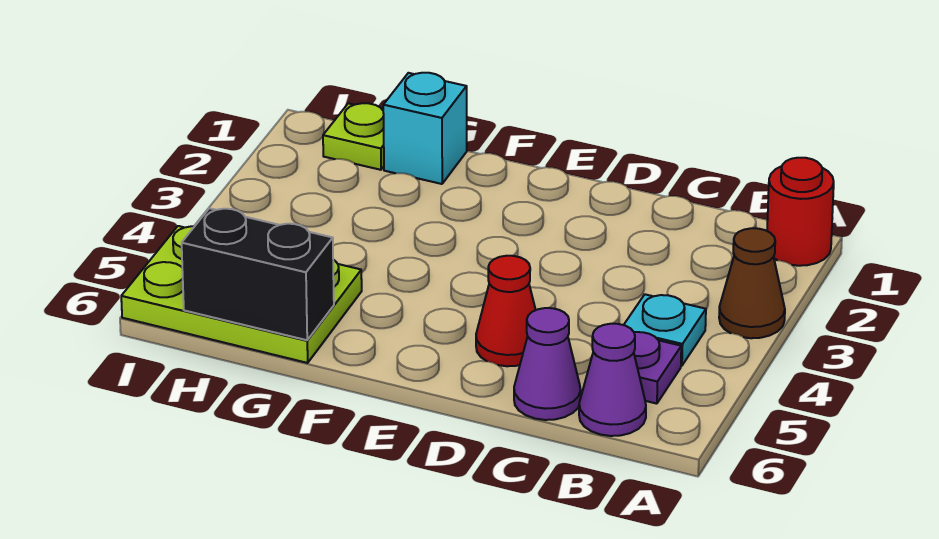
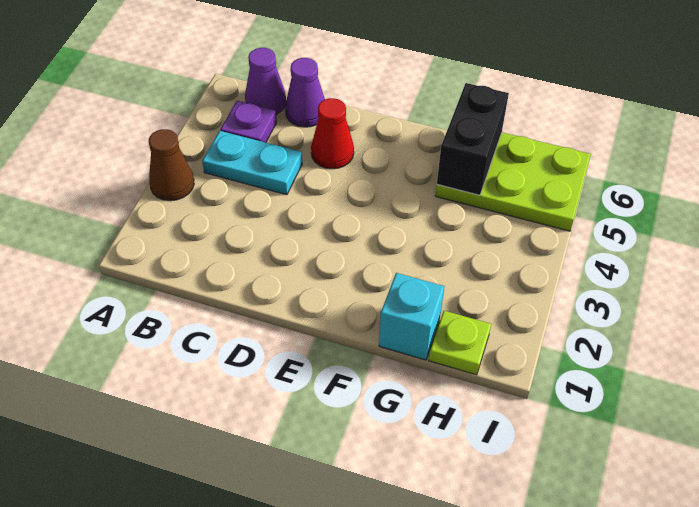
red round brick A1 level 1 -> none
cyan plate B4 level 1 -> cyan plate B4:C4 level 1
black brick G6:H6 level 2 -> black brick G5:G6 level 2

